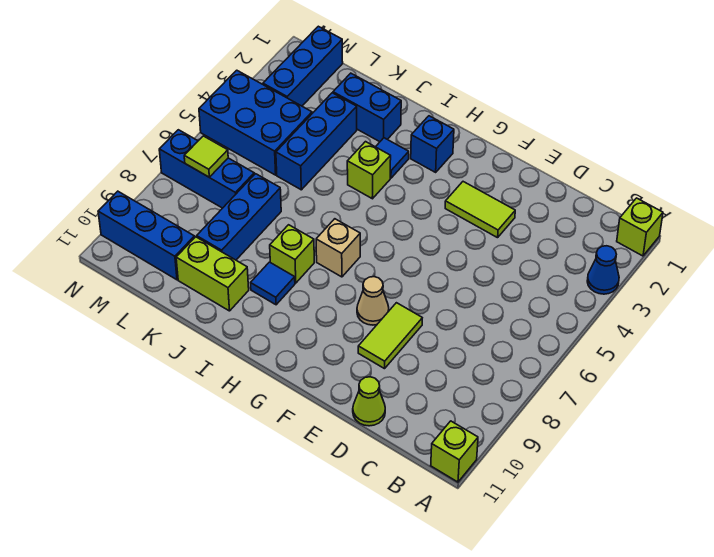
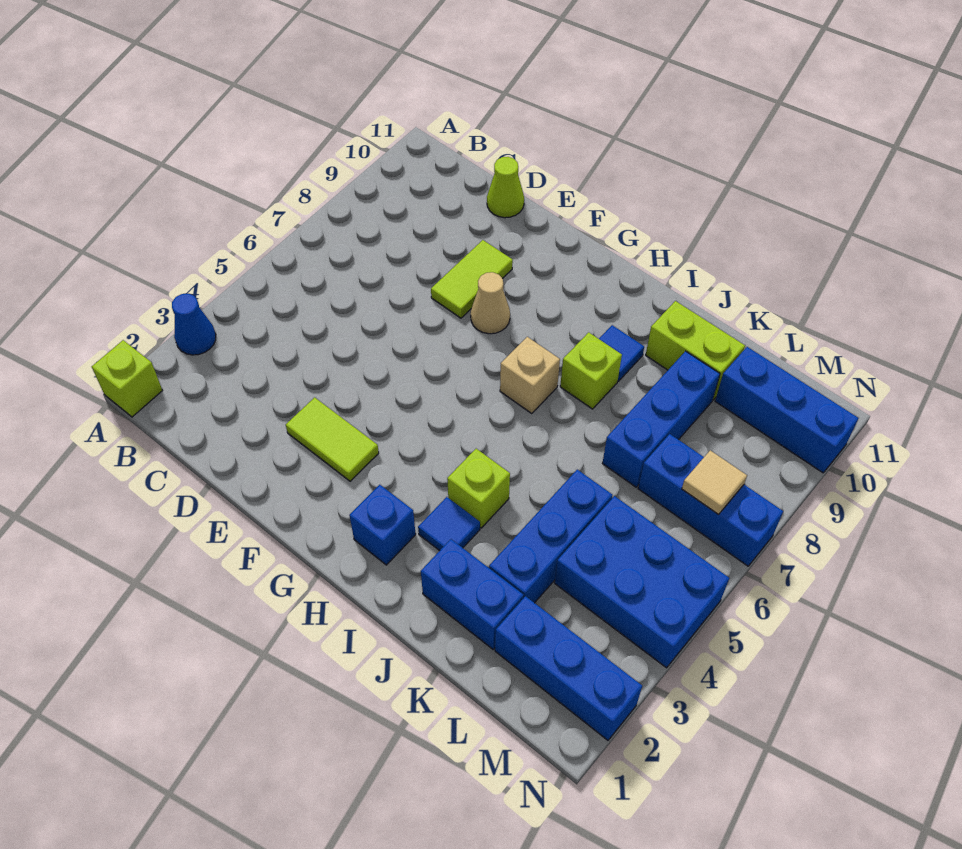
lime brick A11 level 1 -> none
blue brick M1:M3 level 1 -> blue brick L2:N2 level 1
lime tile M7 level 2 -> tan tile M7 level 2

